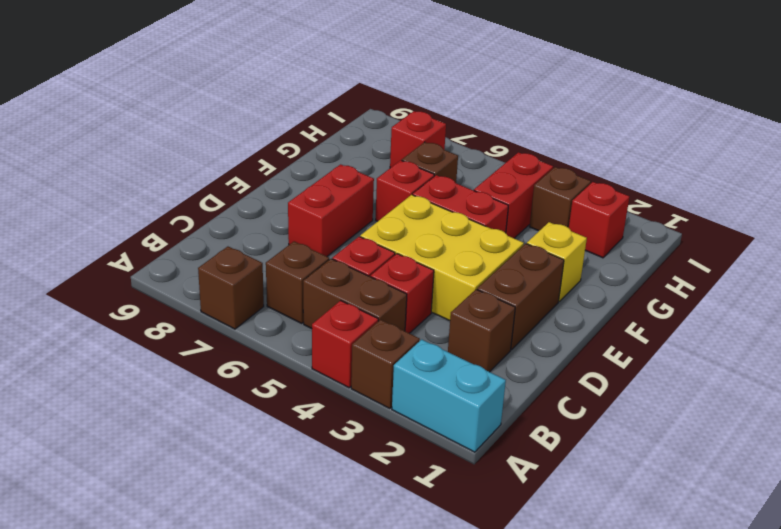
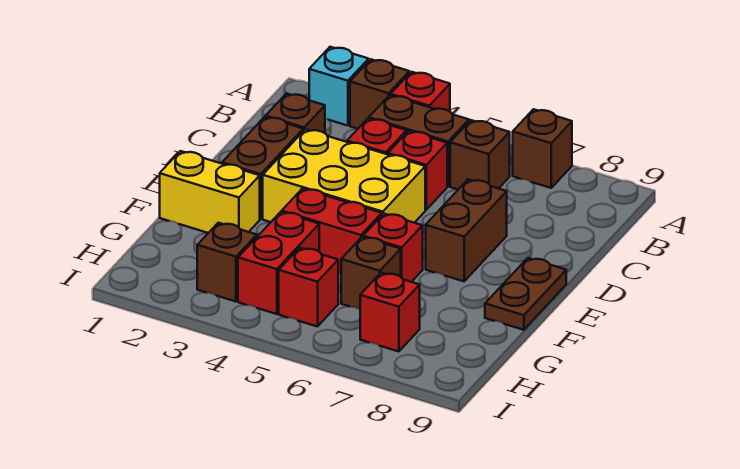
cyan brick A1:A2 level 1 -> cyan brick A2 level 1
red brick D7:E7 level 1 -> brown brick D7:E7 level 1
none -> brown plate E9:F9 level 1
yellow brick F2 level 1 -> yellow brick F1:F2 level 1
red brick H2 level 1 -> red brick H5 level 1

